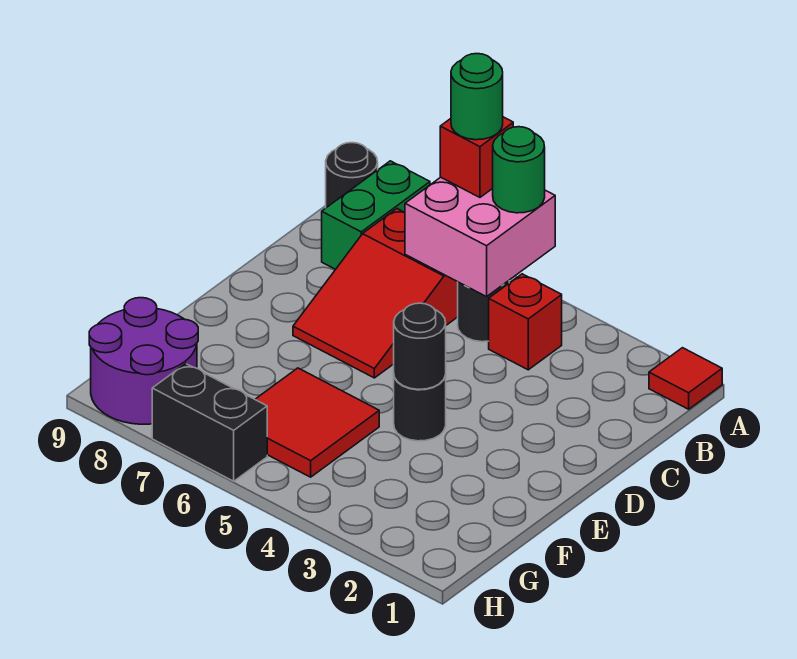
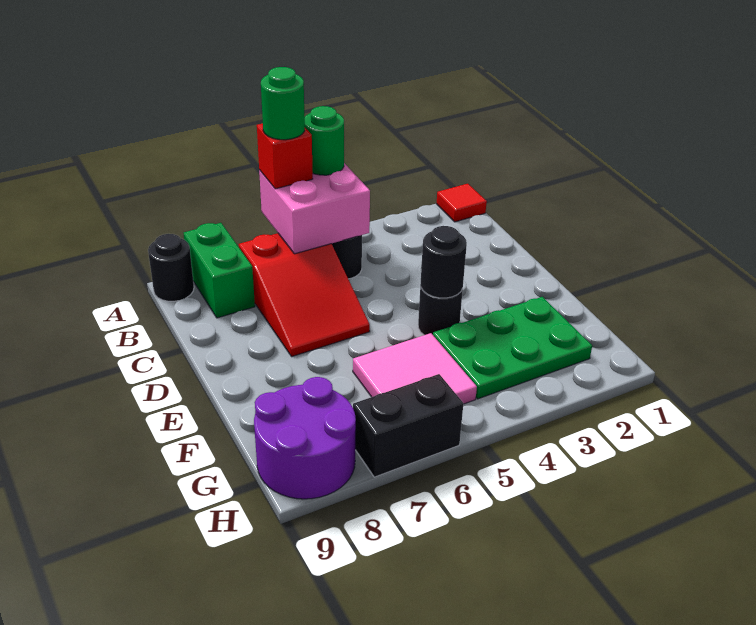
red brick B4 level 1 -> none
none -> green plate F2:G4 level 1
red tile F5:G6 level 1 -> pink tile F5:G6 level 1

